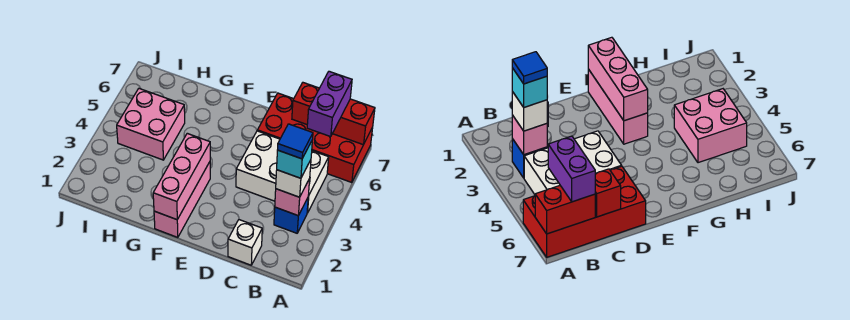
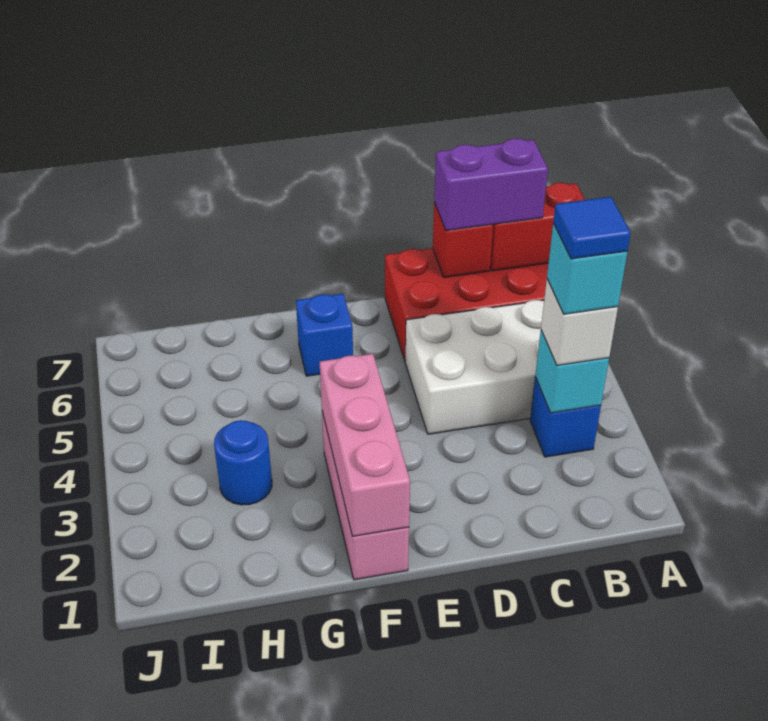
pink brick B3 level 2 -> cyan brick B3 level 2
purple brick B6:B7 level 3 -> purple brick B7:C7 level 3
white brick C1 level 1 -> none
none -> blue brick F6 level 1
none -> blue round brick H3 level 1
pink brick H4:I5 level 1 -> none

